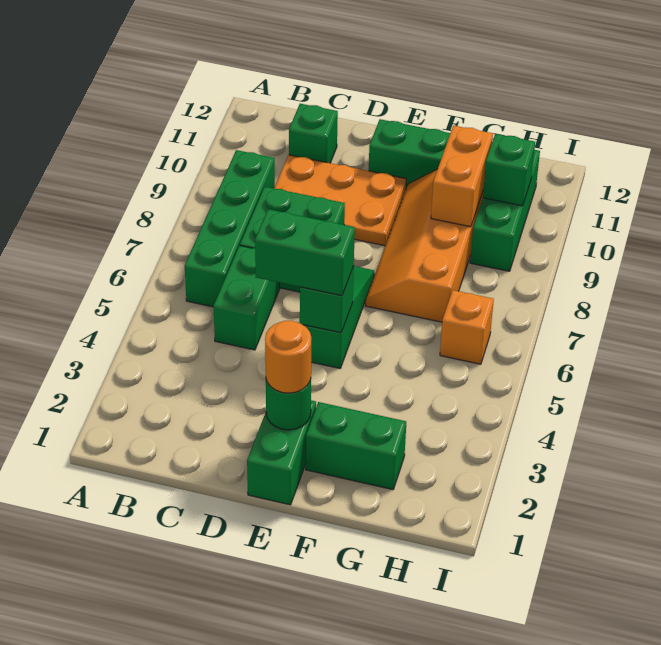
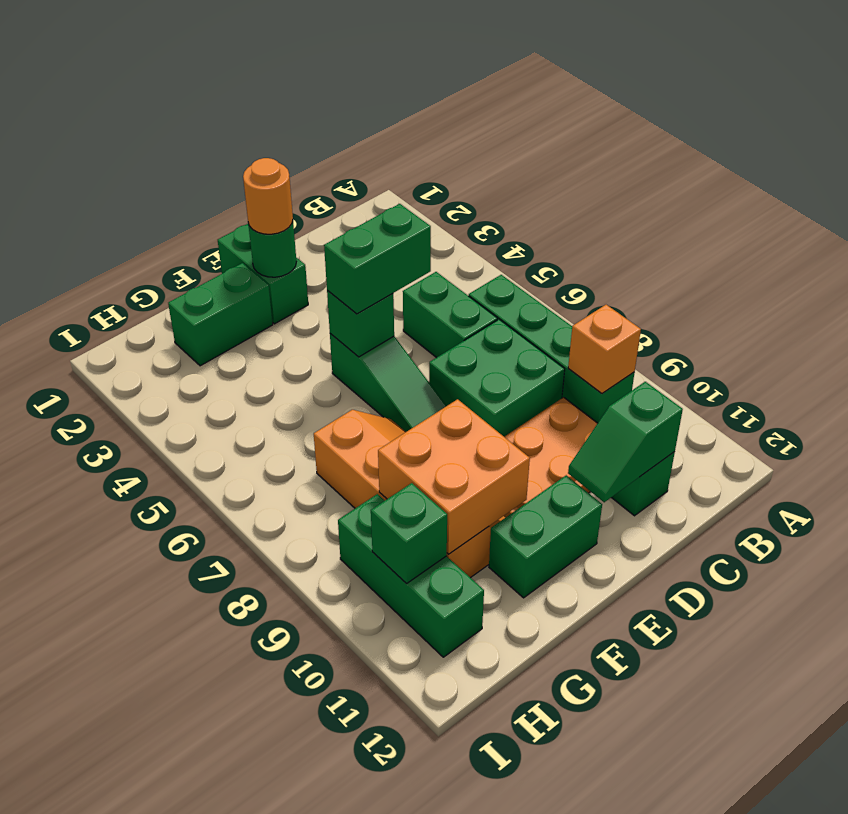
none -> green slope C11:D11 level 2 top C
orange brick G9:G10 level 2 -> orange brick F9:G10 level 2
orange brick H6 level 1 -> orange brick B9 level 2

